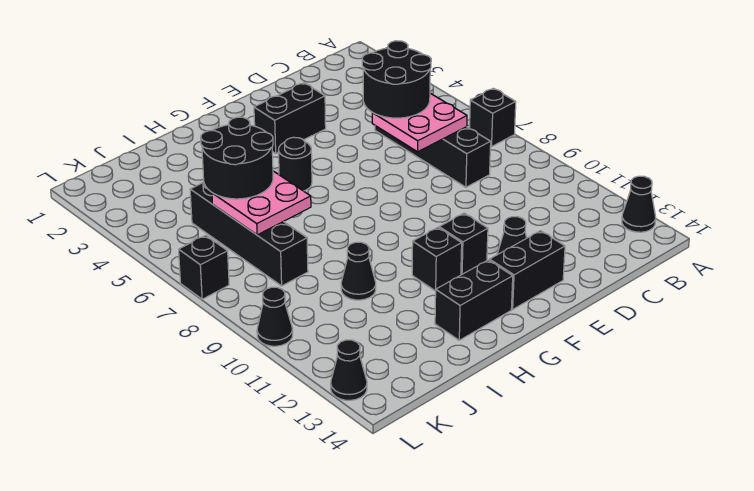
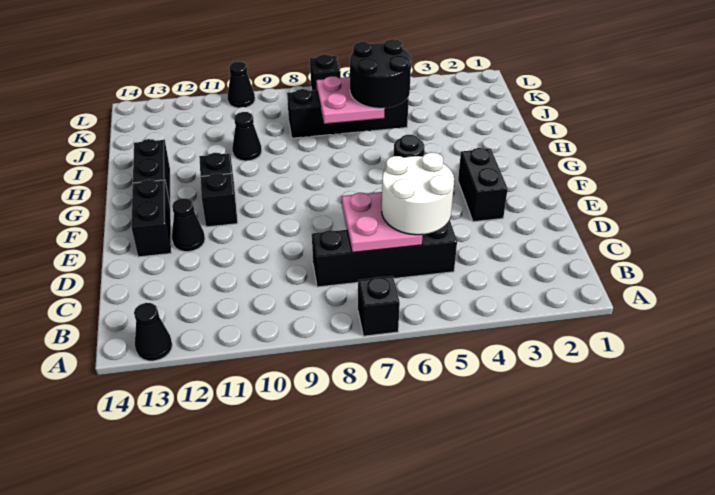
black round brick C5:D6 level 3 -> white round brick C5:D6 level 3
black cone L13 level 1 -> none

